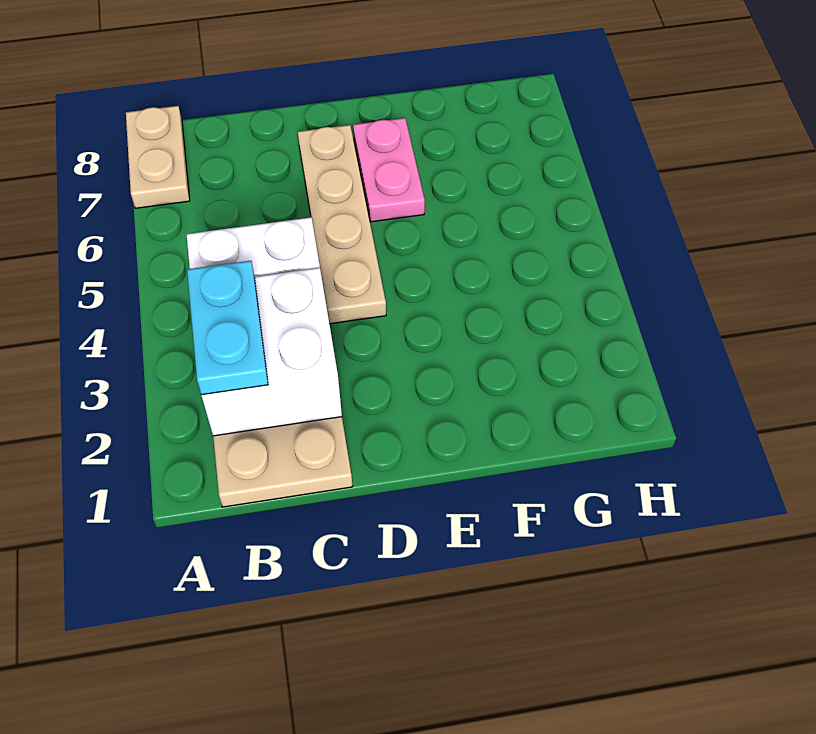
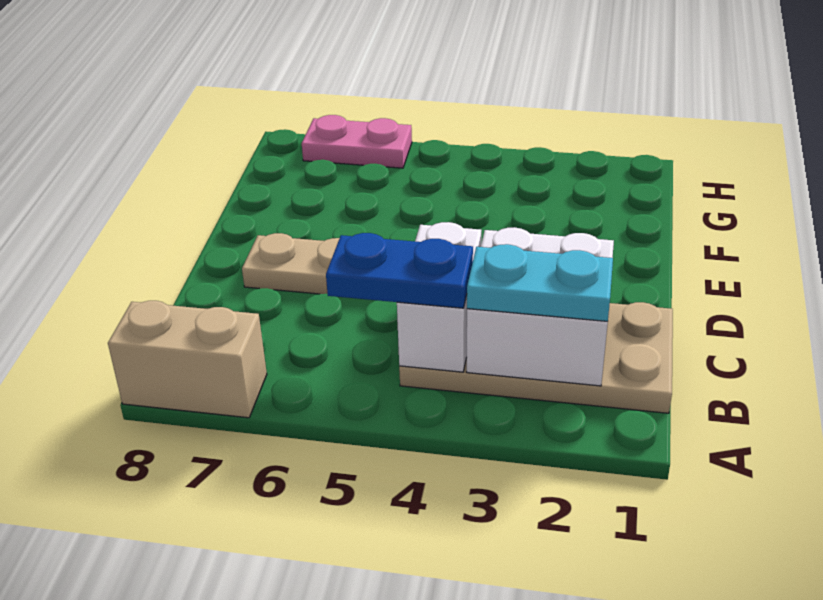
tan plate A7:A8 level 1 -> tan brick A7:A8 level 1
none -> blue plate B4:B5 level 3
pink plate E6:E7 level 1 -> pink plate H6:H7 level 1

